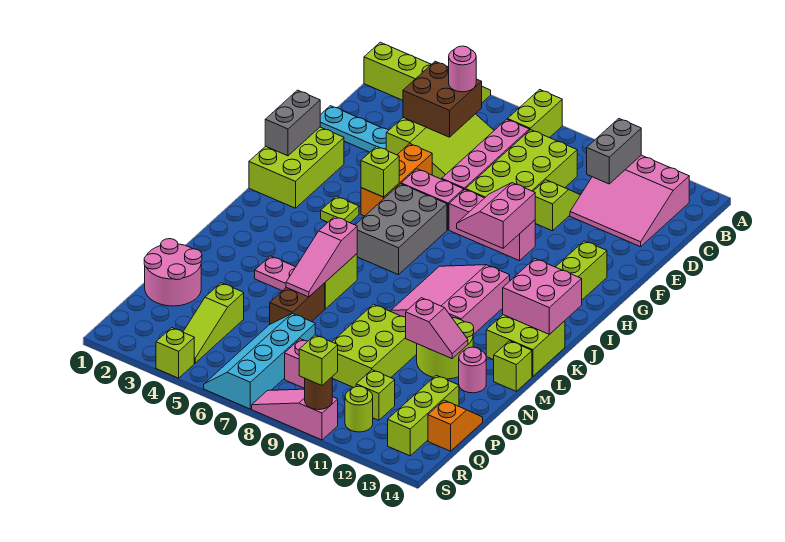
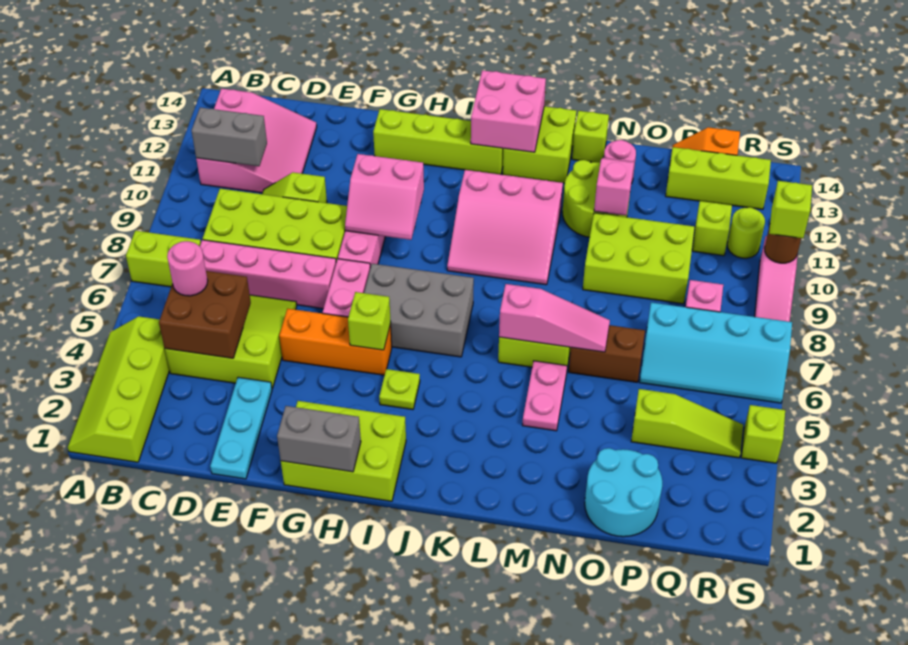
pink round brick O1:P2 level 1 -> cyan round brick O1:P2 level 1

